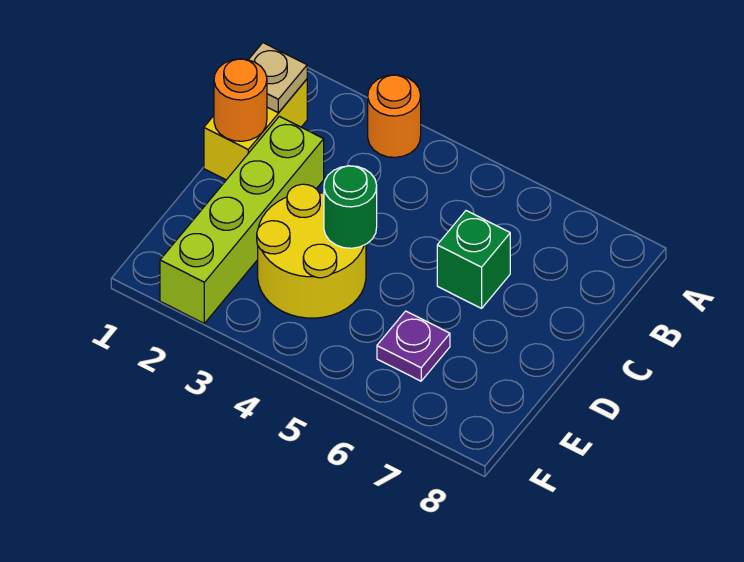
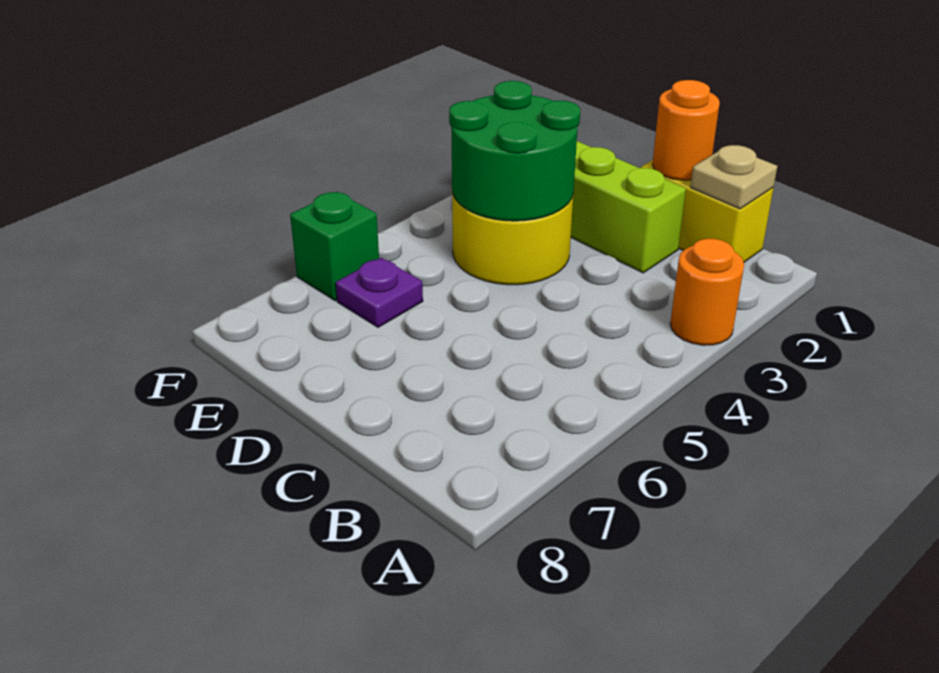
green brick C6 level 1 -> green brick F6 level 1
green round brick D4 level 2 -> green round brick D3:E4 level 2

